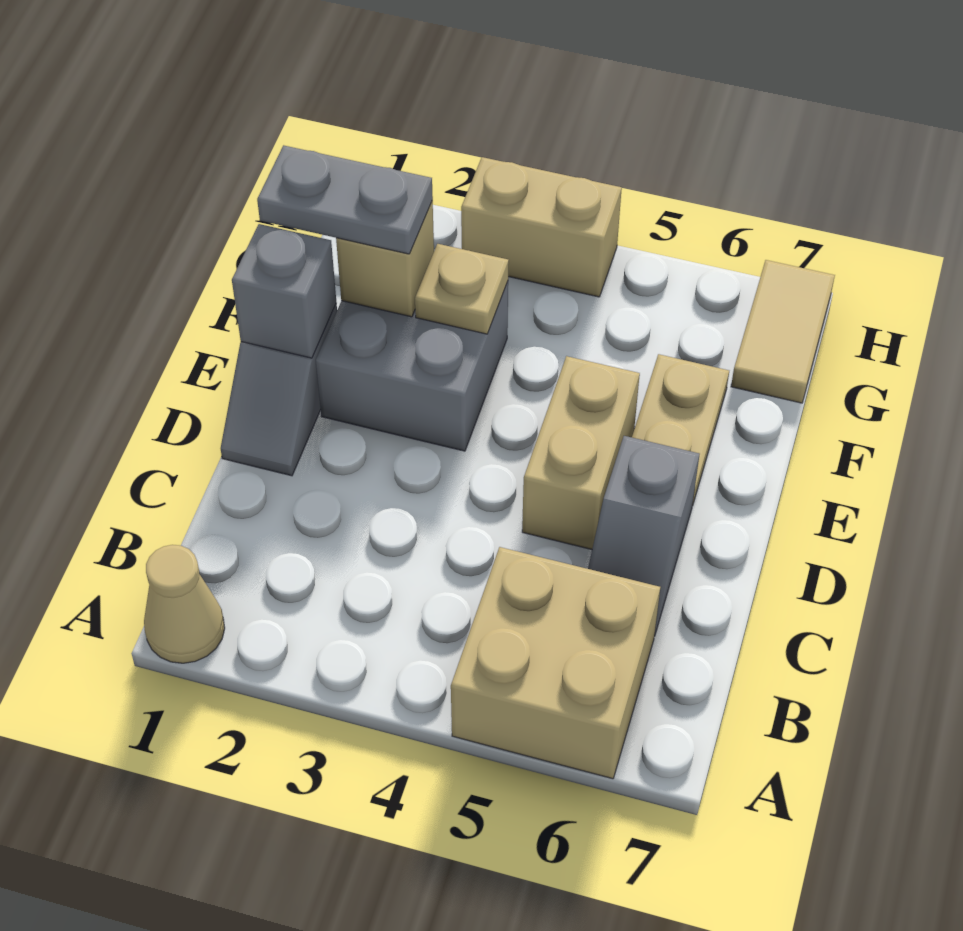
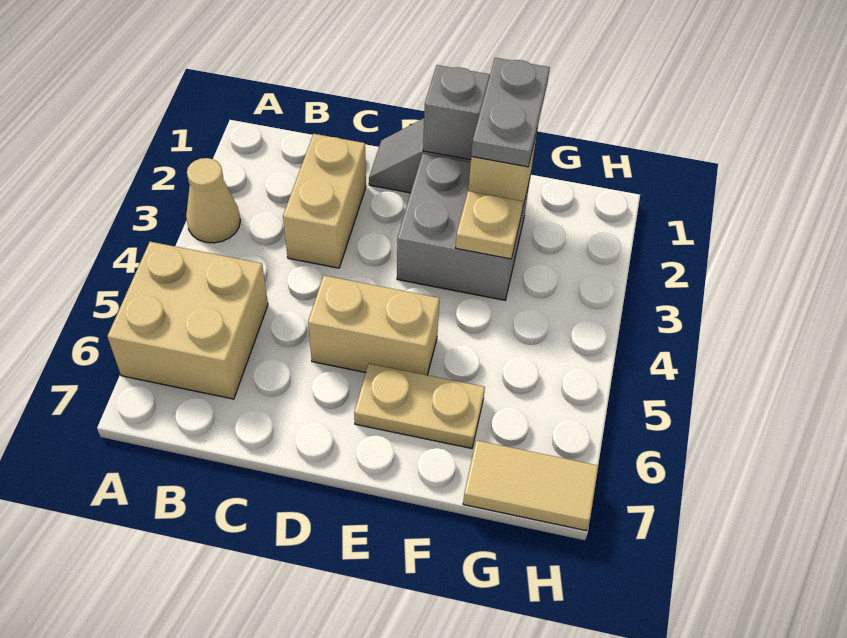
tan cone A1 level 1 -> tan cone A3 level 1
grey slope C6:D6 level 1 top D -> none
tan brick H3:H4 level 1 -> tan brick C2:C3 level 1

